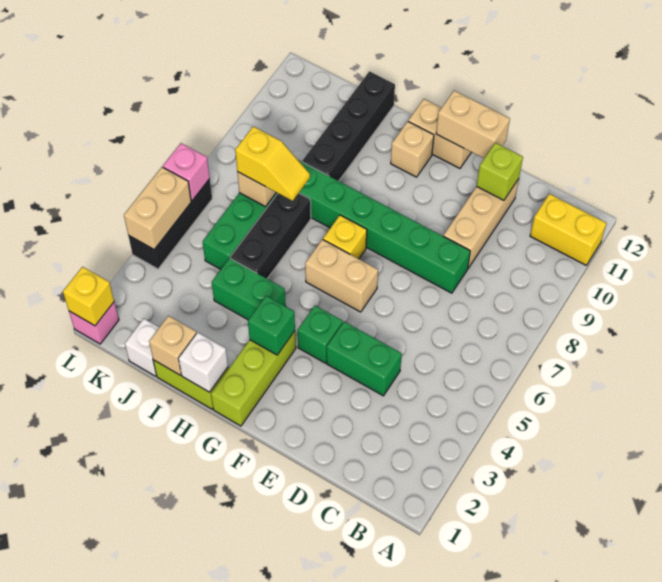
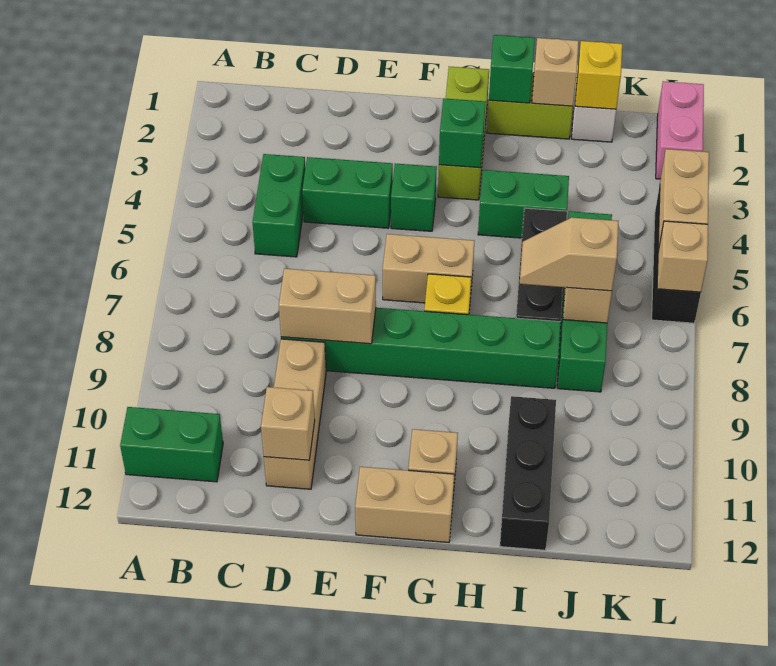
yellow brick A11:B11 level 1 -> green brick A11:B11 level 1
none -> green brick C4:C5 level 1
lime brick D11 level 2 -> tan brick D11 level 2
tan brick E12:F12 level 2 -> tan brick D8:E8 level 2
white brick H1 level 2 -> green brick H1 level 2
yellow slope I7:J7 level 3 top J -> tan slope I7:J7 level 3 top J
black brick I9:I12 level 1 -> black brick I10:I12 level 1
pink brick L1 level 1 -> pink brick L1:L2 level 1
yellow brick L1 level 2 -> yellow brick J1 level 2
pink brick L6 level 2 -> tan brick L6 level 2

